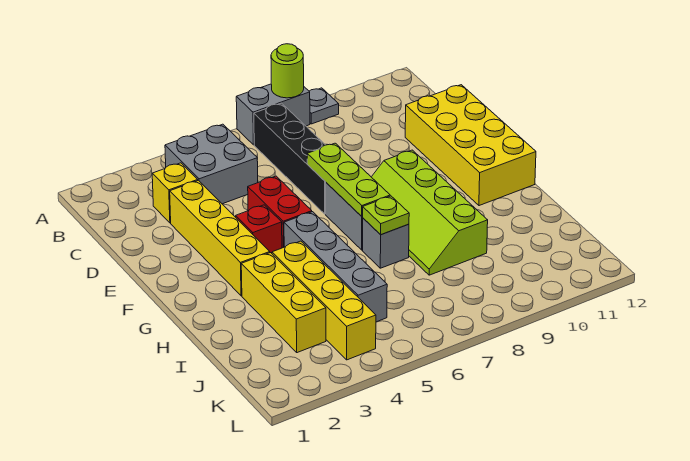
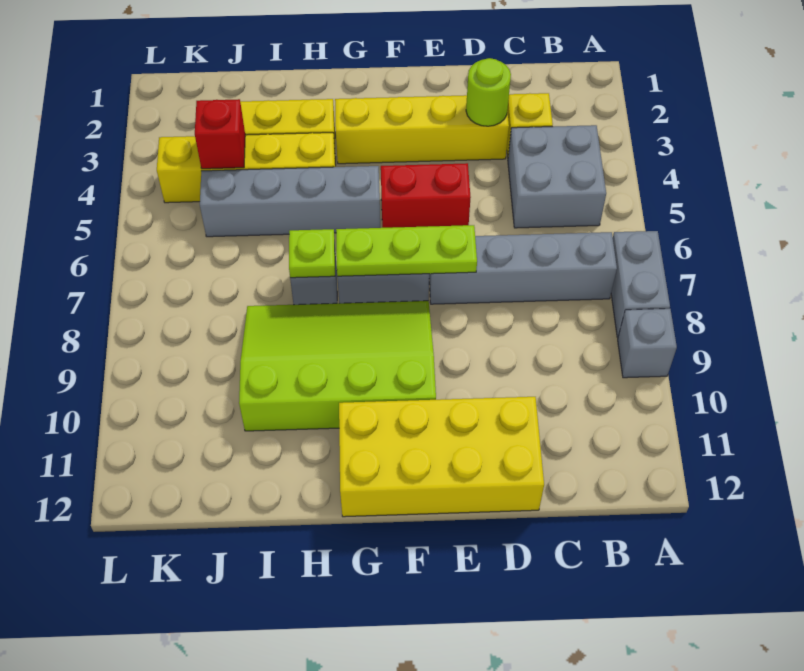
lime round brick A8 level 2 -> lime round brick D3 level 2
grey plate A9 level 1 -> grey brick A9 level 1
black brick B7:E7 level 1 -> grey brick B7:E7 level 1
red brick F4 level 1 -> red brick J4 level 2
lime slope F8:I9 level 1 top 9 -> lime slope F8:I10 level 1 top 10

